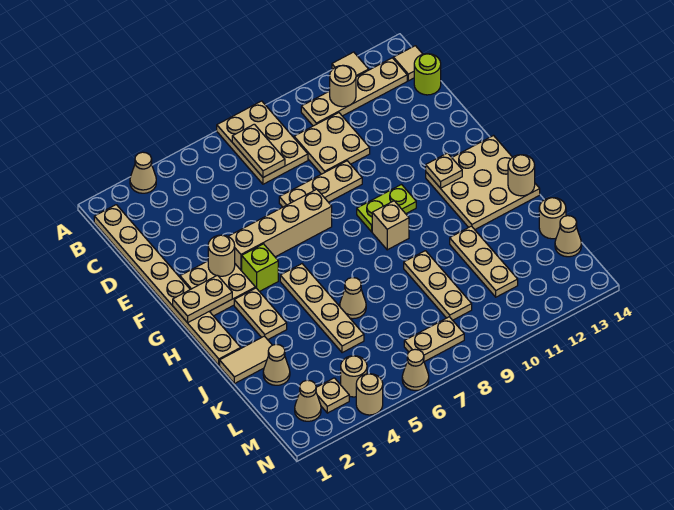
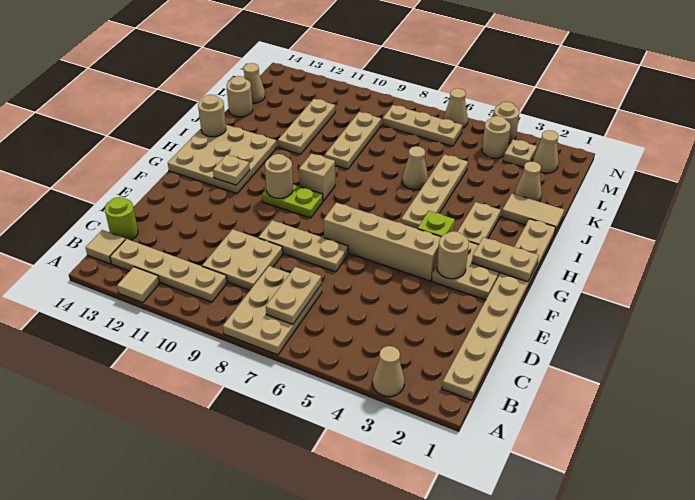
tan round brick B11 level 2 -> tan round brick G10 level 2
tan plate M7:M8 level 1 -> tan plate M6:M8 level 1

